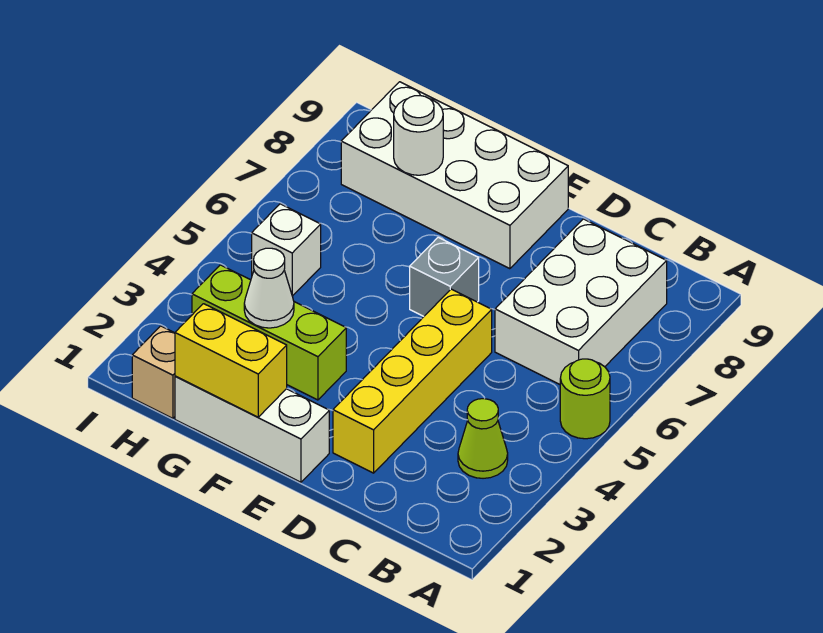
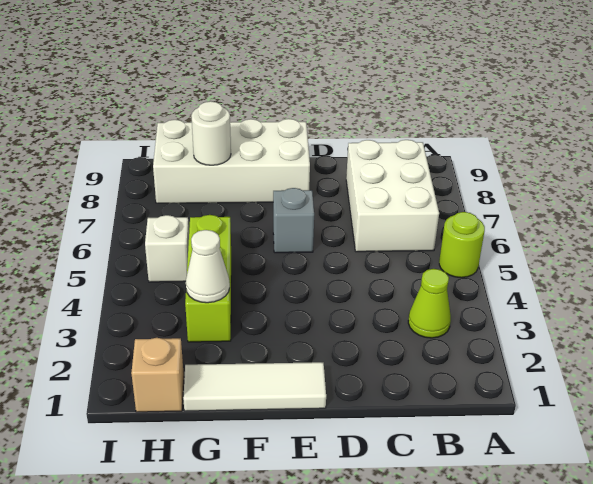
yellow brick D2:D5 level 1 -> none
white brick E1:G1 level 1 -> white tile E1:G1 level 1
yellow brick F1:G1 level 2 -> none
lime brick F3:H3 level 1 -> lime brick G3:G5 level 1

